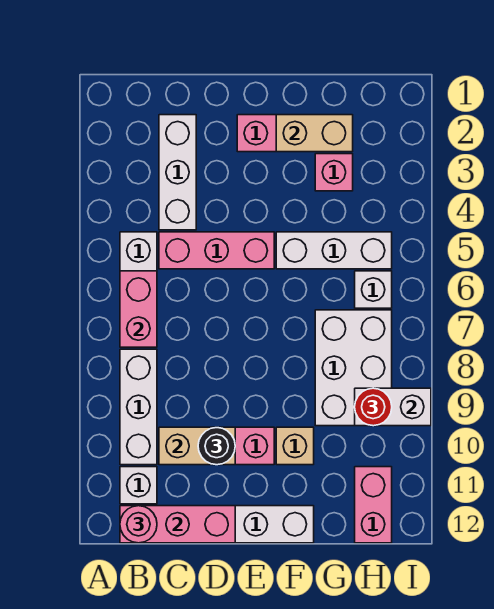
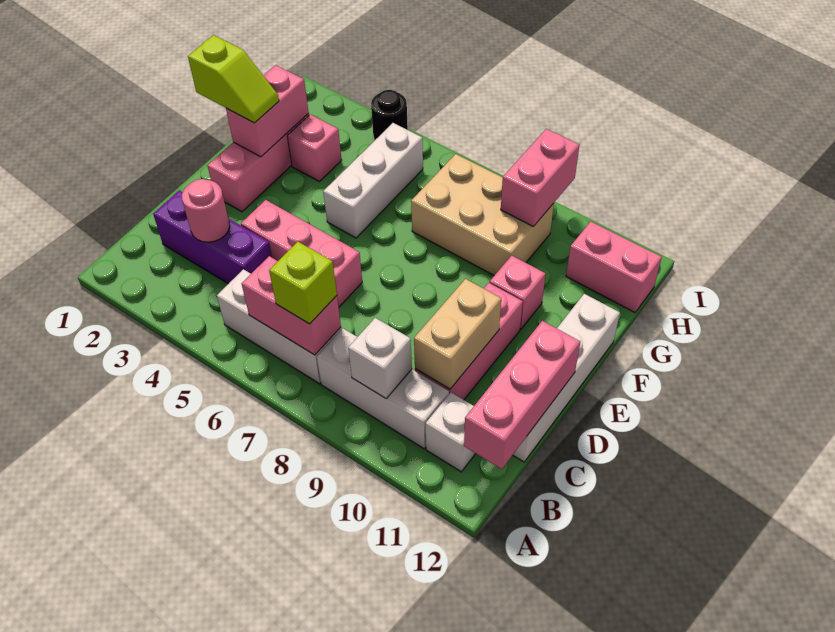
none -> lime brick B7 level 3
pink round brick B12 level 3 -> pink round brick C3 level 2
white brick C2:C4 level 1 -> purple brick C2:C4 level 1
pink brick C5:E5 level 1 -> pink brick D4:D6 level 1
black round brick D10 level 3 -> black round brick I4 level 1
none -> lime slope F1:F2 level 3 top 1
tan brick F2:G2 level 2 -> pink brick F2:G2 level 2
tan brick F10 level 1 -> pink brick F10 level 1
white brick G7:H9 level 1 -> tan brick G7:H9 level 1
white brick H6 level 1 -> white brick B9 level 2
white brick H9:I9 level 2 -> pink brick H9:I9 level 2
red round brick H9 level 3 -> none

